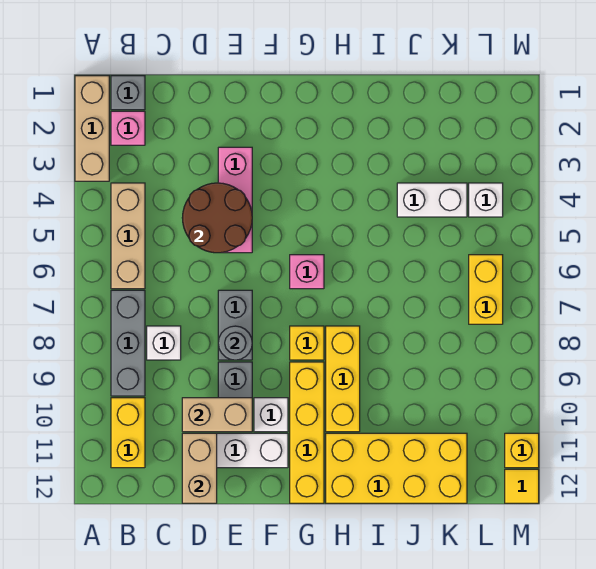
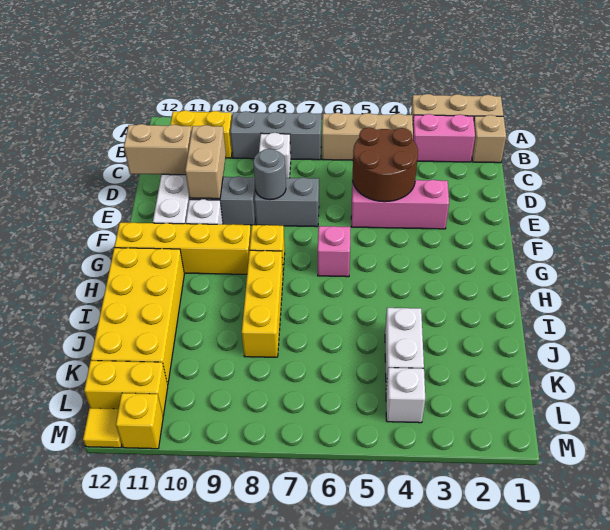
grey brick B1 level 1 -> tan brick B1 level 1
pink brick B2 level 1 -> pink brick B2:B3 level 1
yellow brick H8:H10 level 1 -> yellow brick H8:J8 level 1
yellow brick L6:L7 level 1 -> yellow brick L11:L12 level 1

